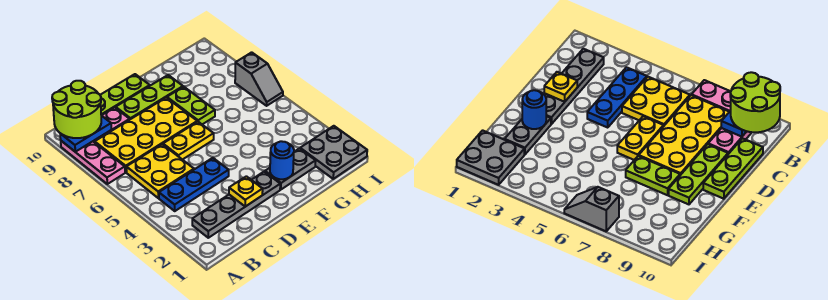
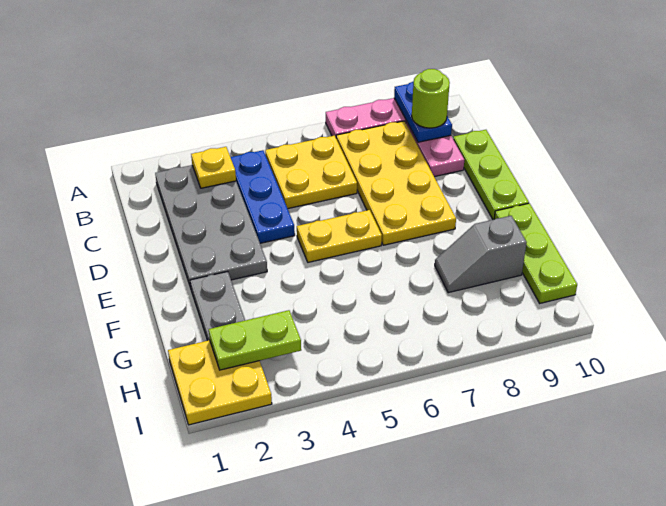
lime round brick A9:B10 level 3 -> lime round brick B9 level 3
grey plate B2:E2 level 1 -> grey plate B2:E3 level 1
yellow plate D2 level 2 -> yellow plate B3 level 2
yellow plate D6:E6 level 1 -> yellow plate E5:E6 level 1
lime plate D9:F9 level 1 -> lime plate F10:H10 level 1
blue round brick F2 level 2 -> none
lime plate F7:F8 level 1 -> lime plate H2:H3 level 2
grey plate H1:I2 level 1 -> yellow plate H1:I2 level 1
grey slope I6:I7 level 1 top 7 -> grey slope G8:G9 level 1 top 9

